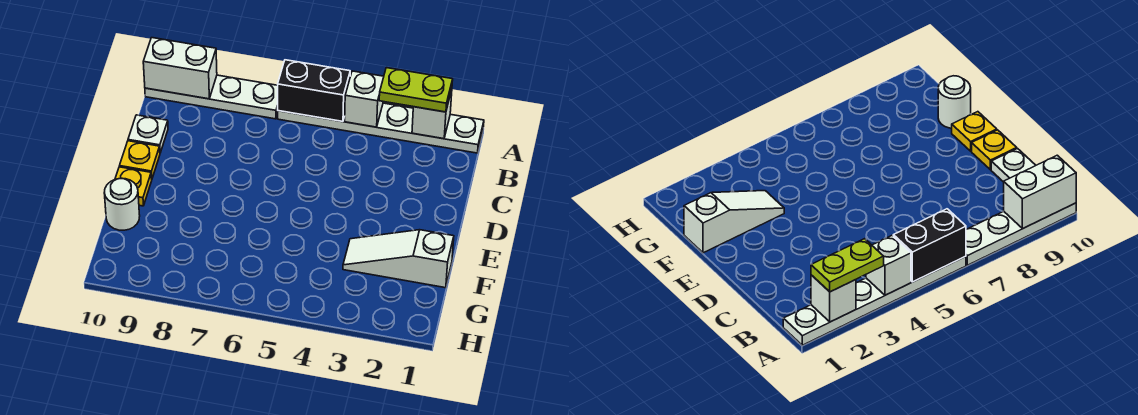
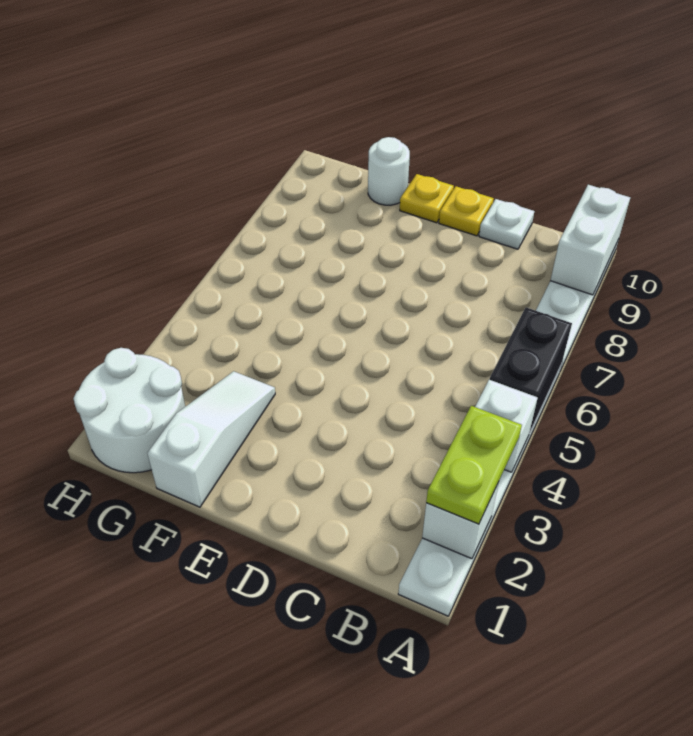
none -> white round brick G1:H2 level 1

